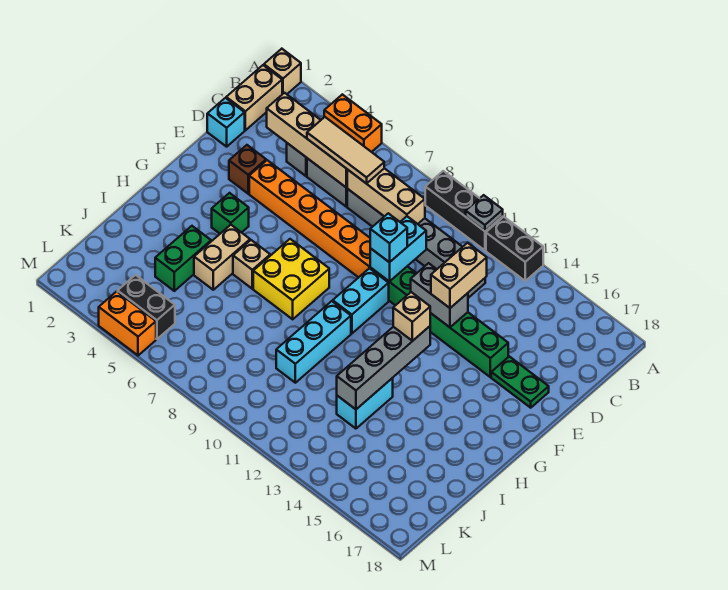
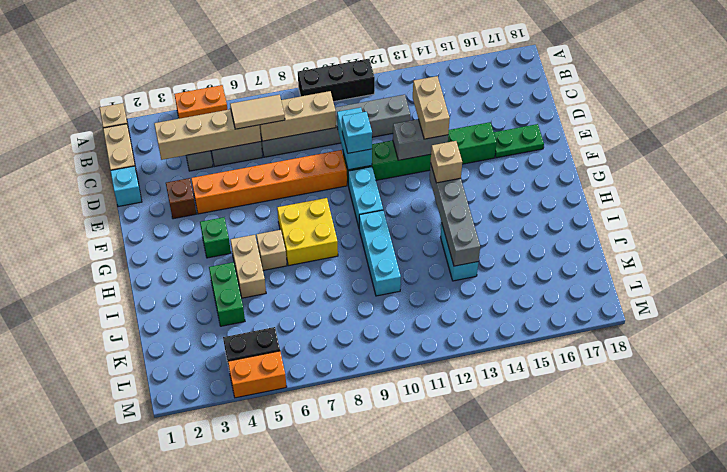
grey plate A11 level 2 -> none
black brick A12:A13 level 1 -> none
tan tile C5:C7 level 3 -> tan tile C6:C7 level 3

